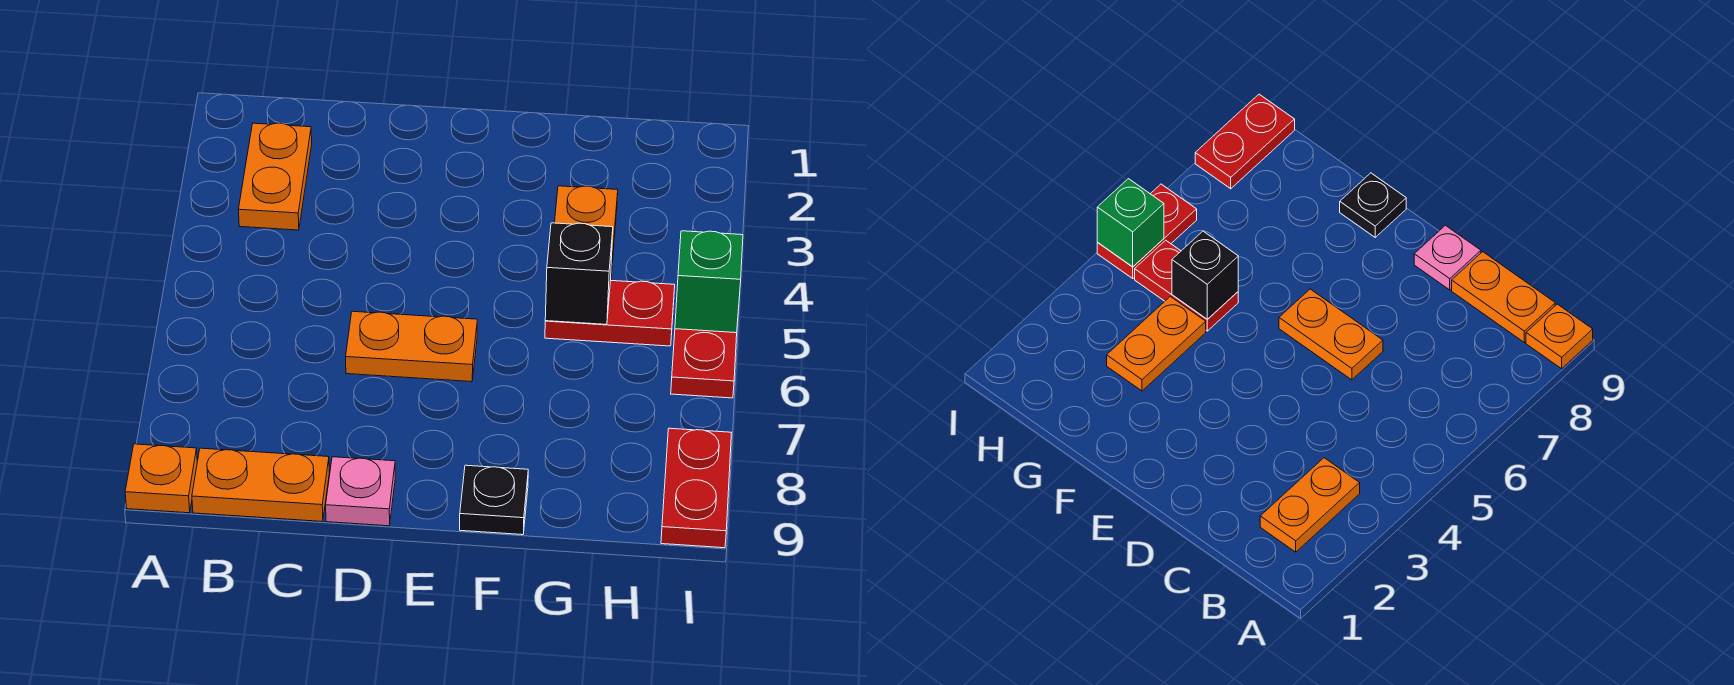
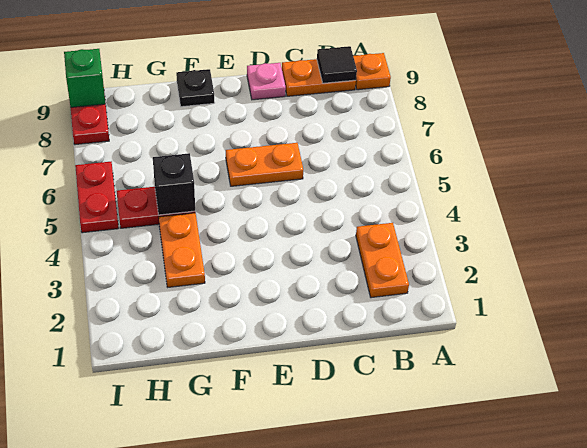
none -> black tile B9 level 2
green brick I5 level 2 -> green brick I9 level 2

